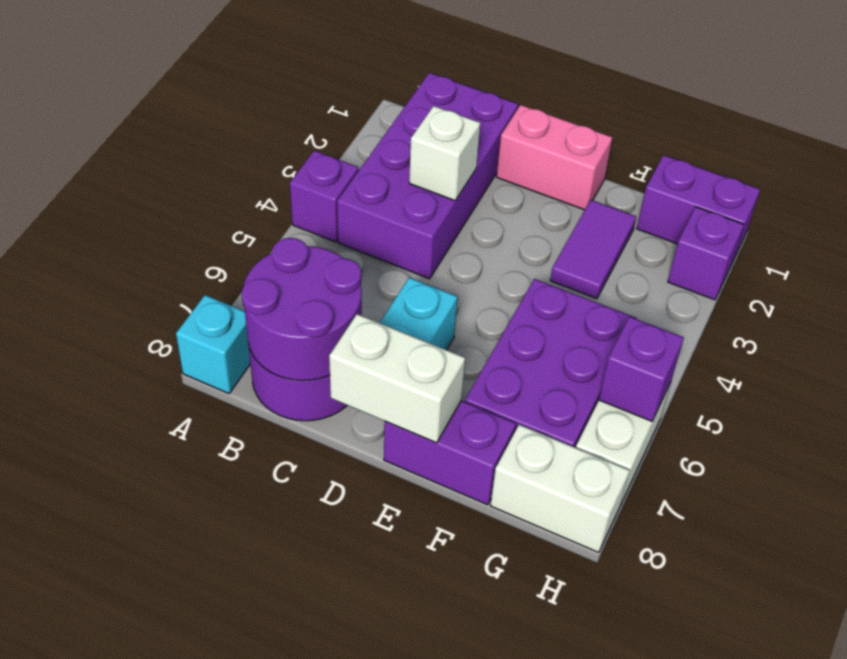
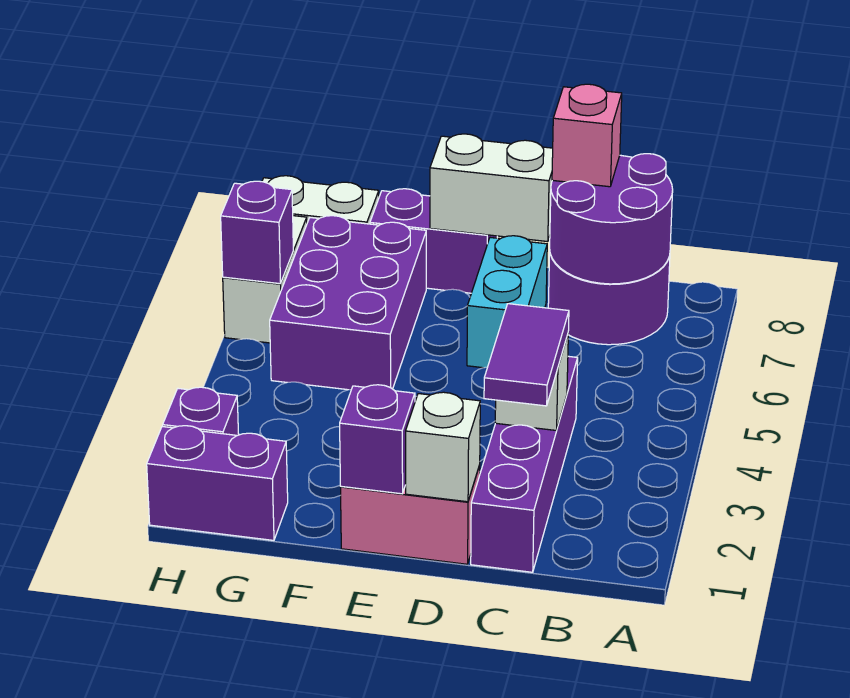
purple brick A4 level 1 -> purple brick E1 level 2
cyan brick A8 level 1 -> none
purple brick B1:C4 level 1 -> purple brick C1:C4 level 1
none -> pink brick C8 level 3
none -> white brick D1 level 2
purple tile F2:F3 level 1 -> purple tile C2:C3 level 3

